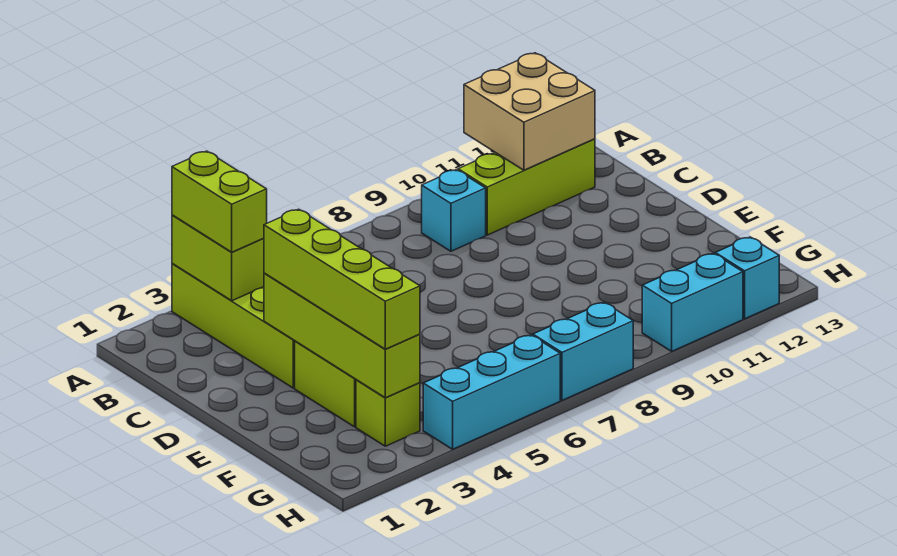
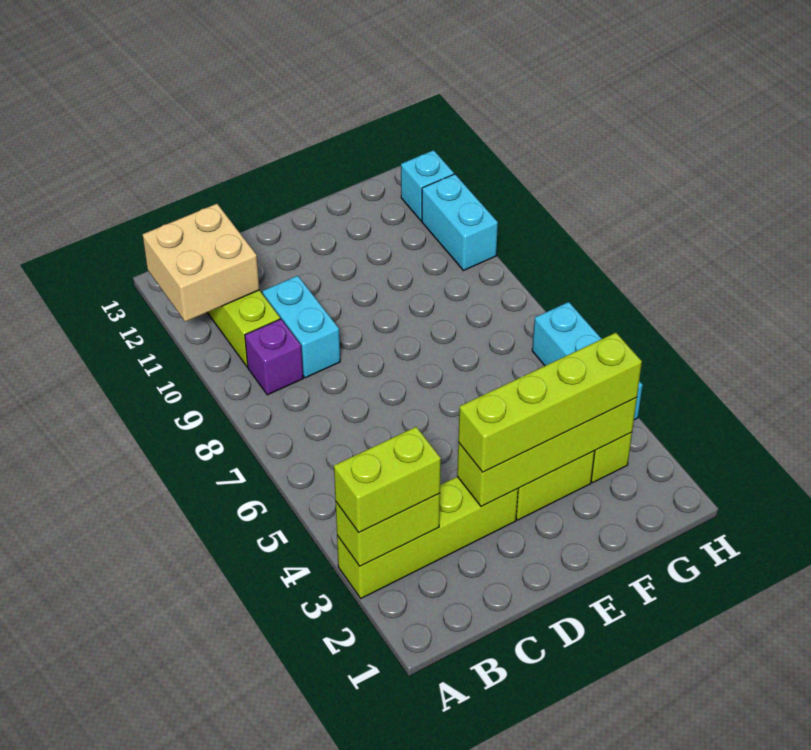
cyan brick B9 level 1 -> purple brick B9 level 1
cyan brick H7:H8 level 1 -> cyan brick C9:C10 level 1

